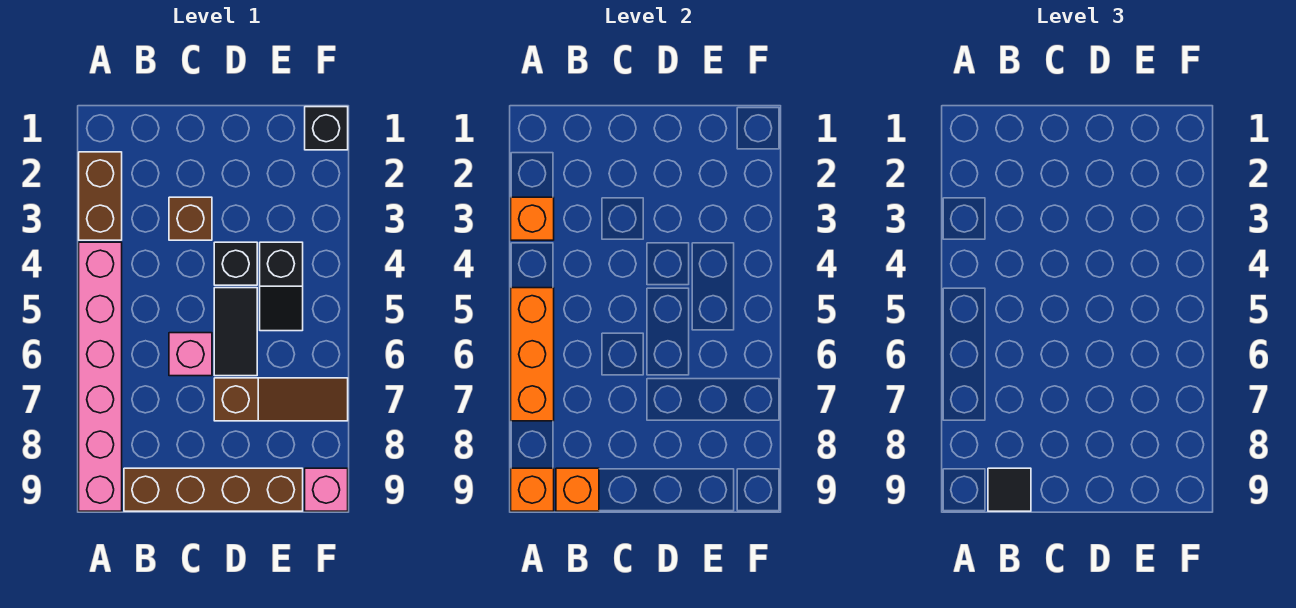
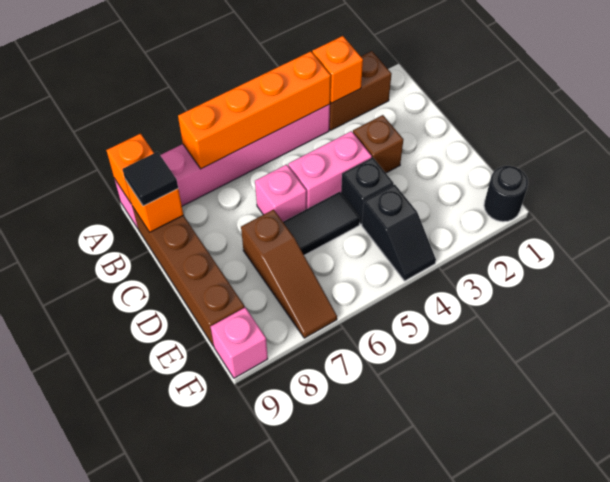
orange brick A5:A7 level 2 -> orange brick A4:A7 level 2
none -> pink brick C4:C5 level 1
black slope E4:E5 level 1 top 4 -> black slope E4:F4 level 1 top E
black brick F1 level 1 -> black round brick F1 level 1

